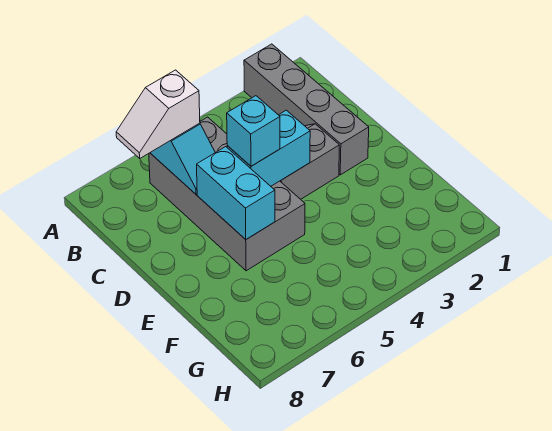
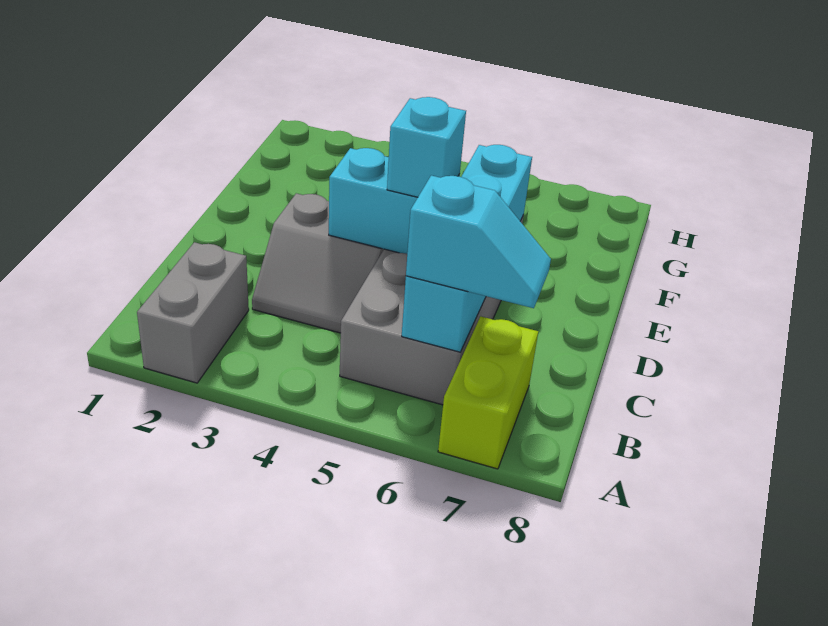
grey brick A2:D2 level 1 -> grey brick A2:B2 level 1
none -> lime brick A7:B7 level 1
white slope B6:B7 level 3 top 6 -> cyan slope B6:B7 level 3 top 6

